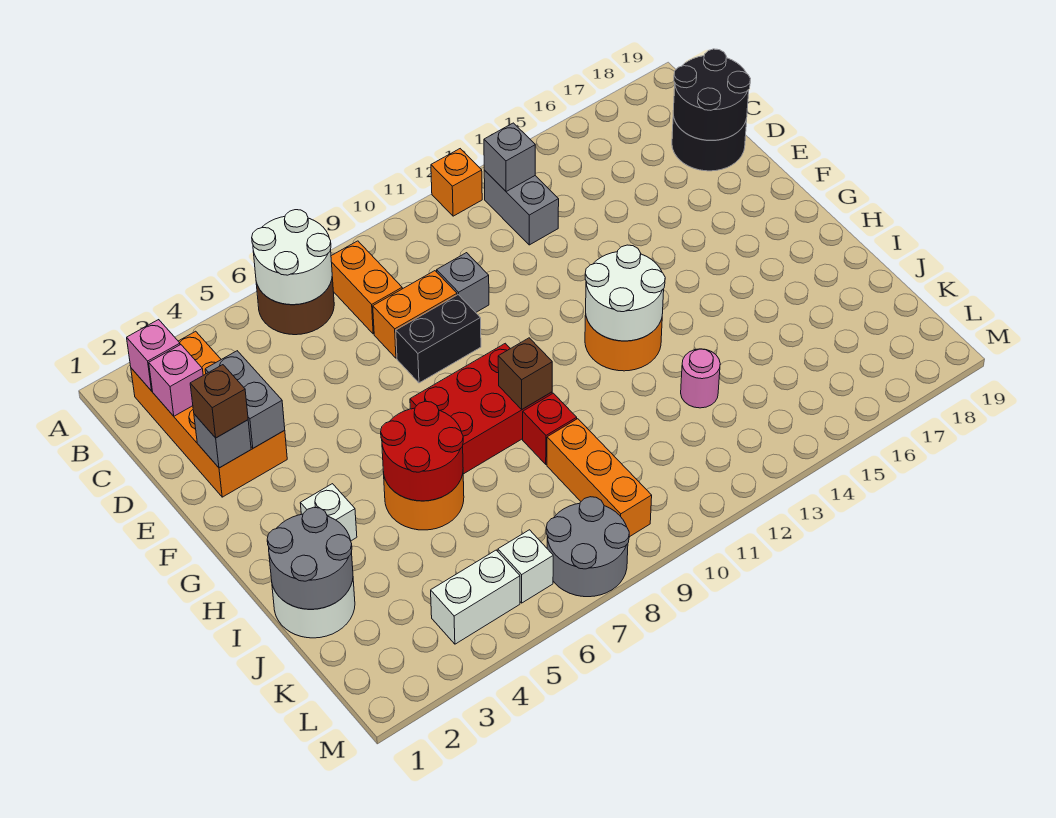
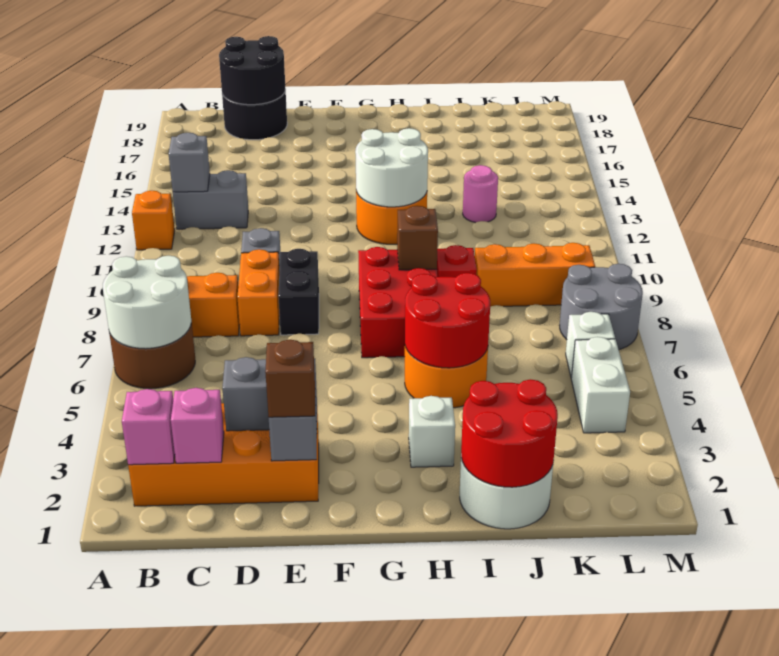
grey round brick I1:J2 level 2 -> red round brick I1:J2 level 2

